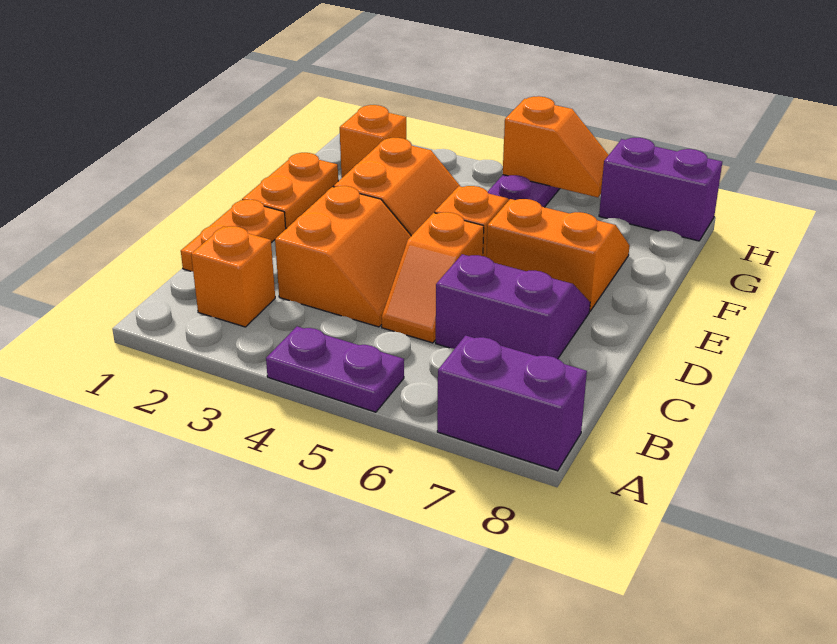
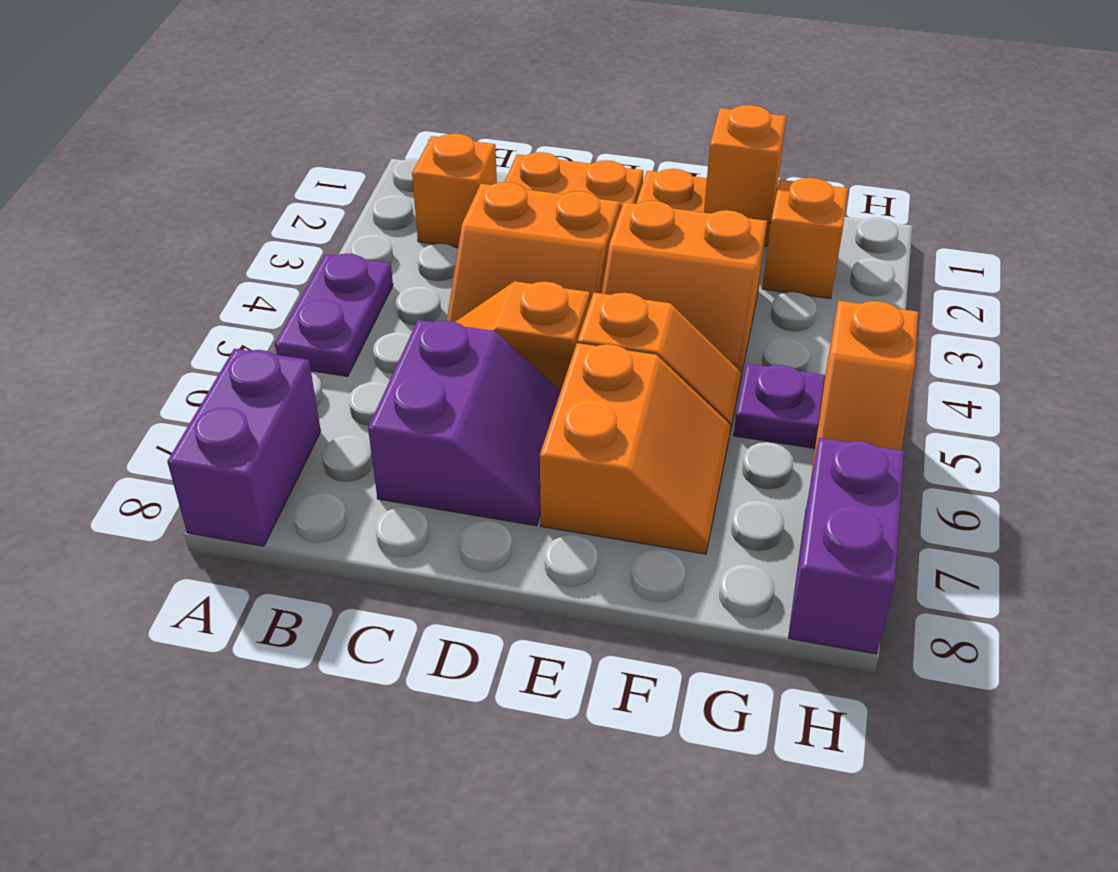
none -> orange brick F1 level 2

